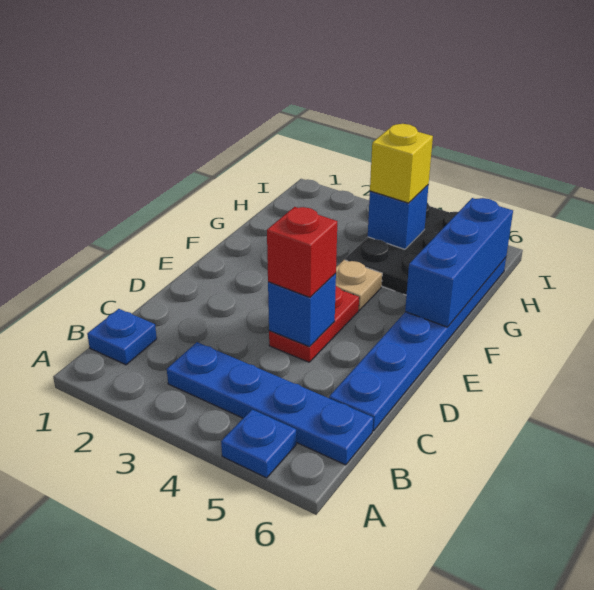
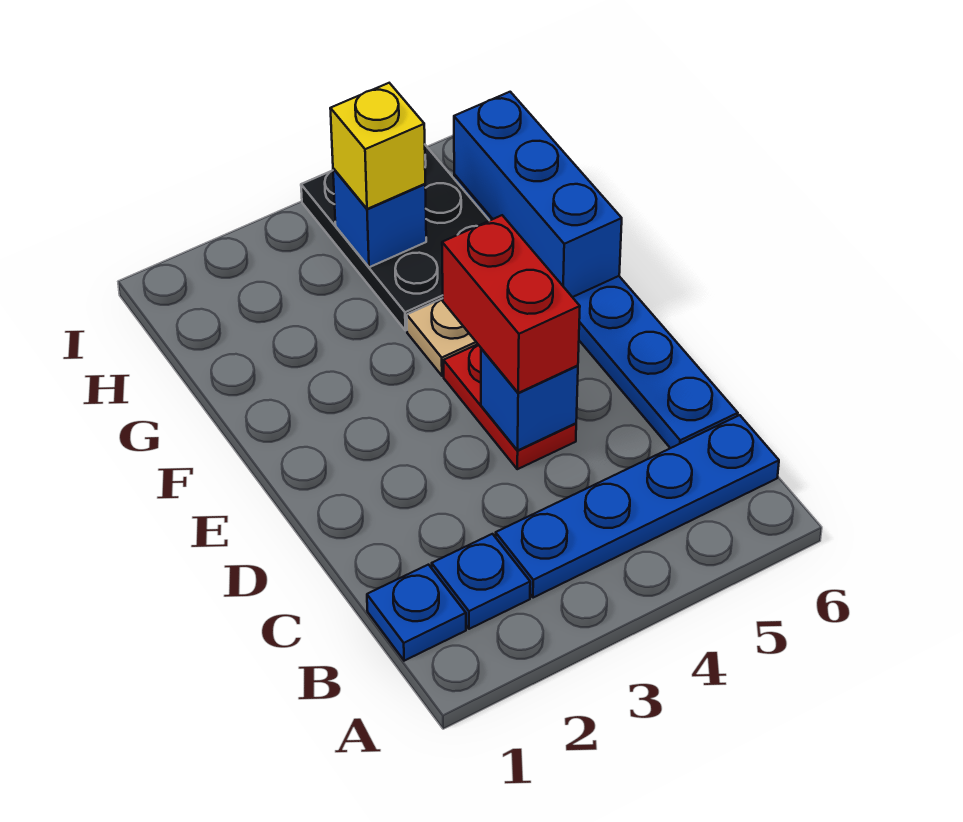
blue plate A5 level 1 -> blue plate B2 level 1
red brick D4 level 3 -> red brick D4:E4 level 3

